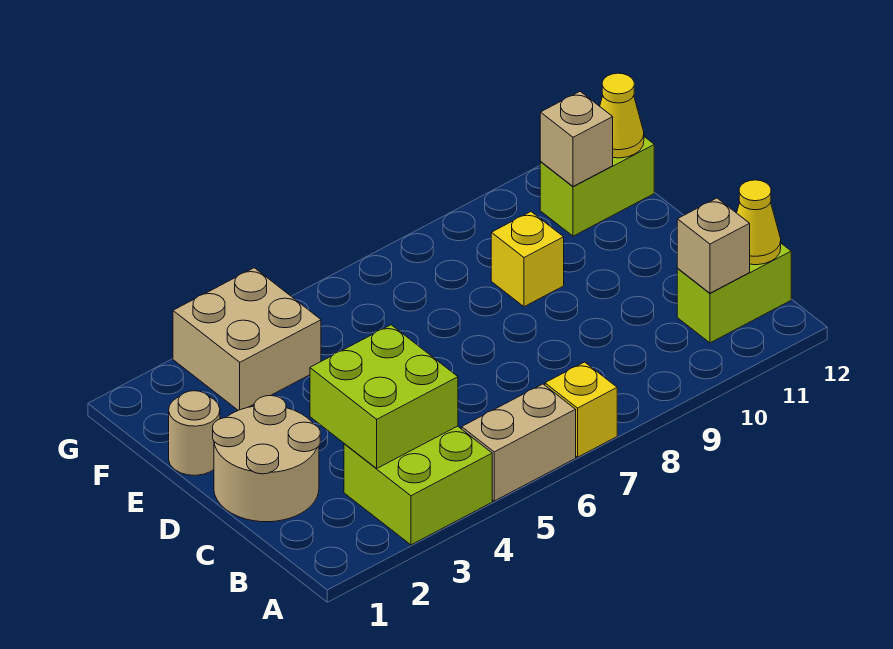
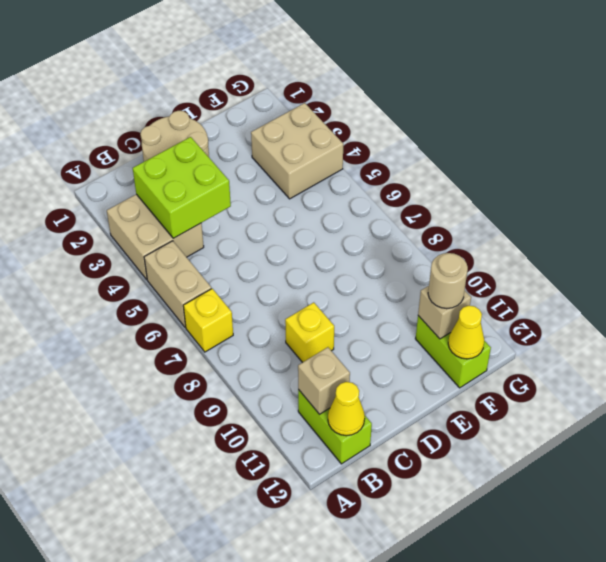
lime brick A3:B4 level 1 -> tan brick A3:B4 level 1
tan round brick E1 level 1 -> tan round brick F11 level 3
yellow brick E9 level 1 -> yellow brick C9 level 1

